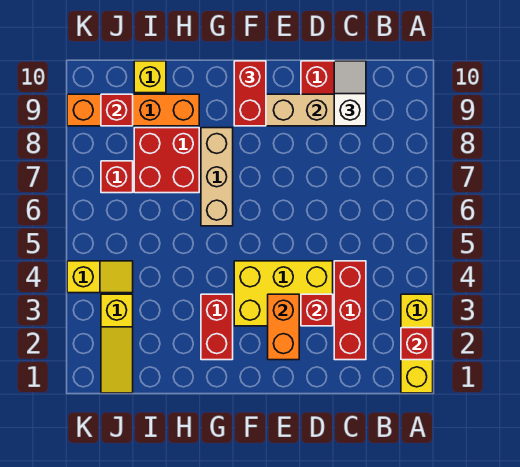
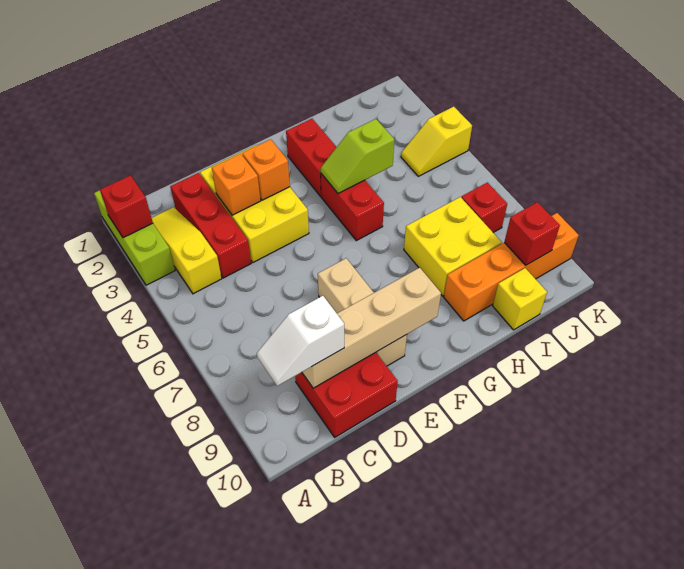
yellow brick A1:A3 level 1 -> lime brick A1:A3 level 1
white slope C9:C10 level 3 top 9 -> white slope B9:C9 level 3 top C
yellow brick D3:F4 level 1 -> yellow brick D2:E4 level 1
red brick D3 level 2 -> orange brick D3 level 2
orange brick E2:E3 level 2 -> orange brick E3 level 2
red brick F9:F10 level 3 -> red brick G4:G5 level 1
none -> lime slope G4:H4 level 2 top H
tan brick G6:G8 level 1 -> tan brick E7:E9 level 1
red brick H7:I8 level 1 -> yellow brick H7:I8 level 1
yellow slope J1:J3 level 1 top 3 -> yellow slope B2:B4 level 1 top 4

